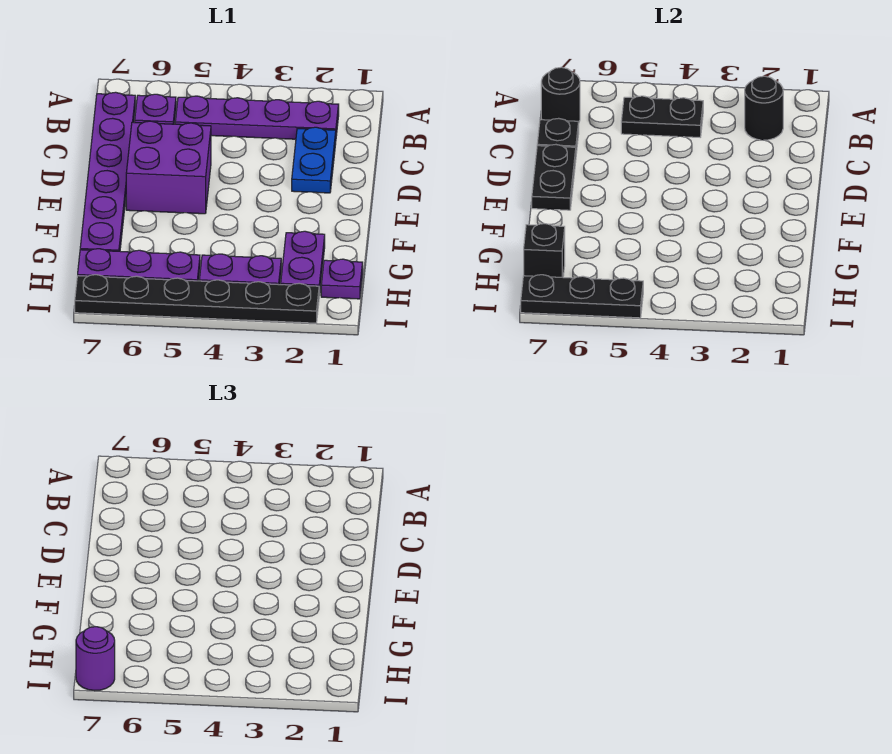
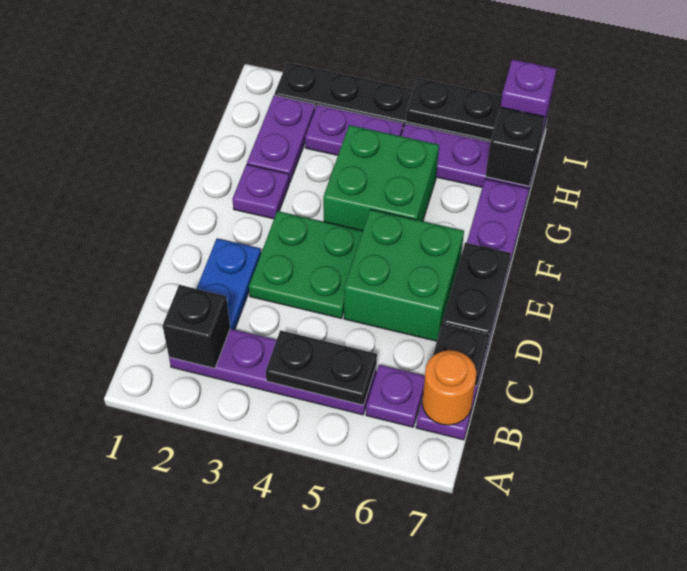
black round brick B2 level 2 -> black brick B2 level 2
black round brick B7 level 2 -> orange round brick B7 level 2
none -> green plate D3:E4 level 1
purple brick D5:E6 level 1 -> green brick D5:E6 level 1
none -> green brick F4:G5 level 1
purple plate H1 level 1 -> purple plate F2 level 1
purple round brick I7 level 3 -> purple brick I7 level 3

